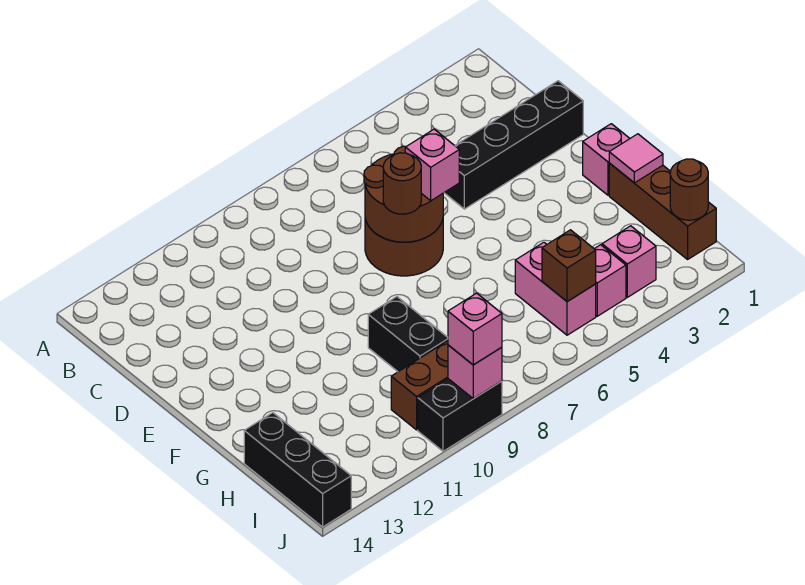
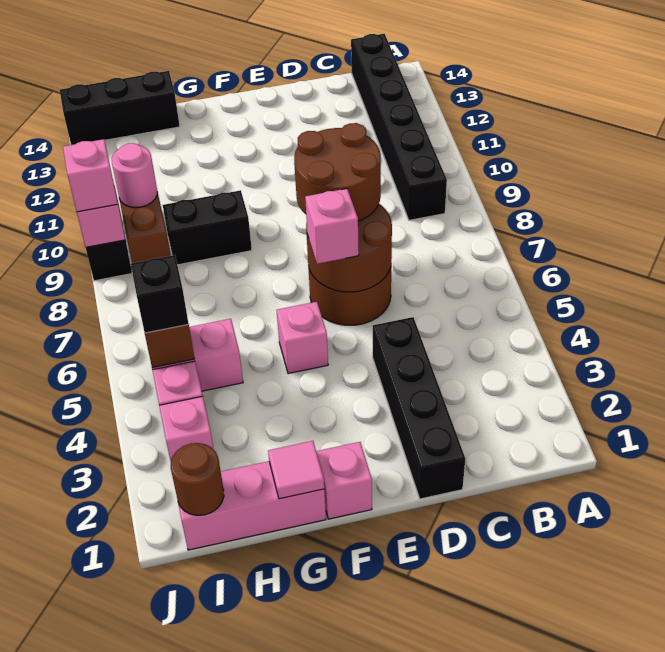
none -> black brick B9:B14 level 1
brown round brick E7 level 3 -> brown round brick D7:E8 level 3
none -> pink brick F5 level 1
brown brick G1:I1 level 1 -> pink brick G1:I1 level 1
none -> black brick I5 level 3
none -> pink round brick I10 level 2

